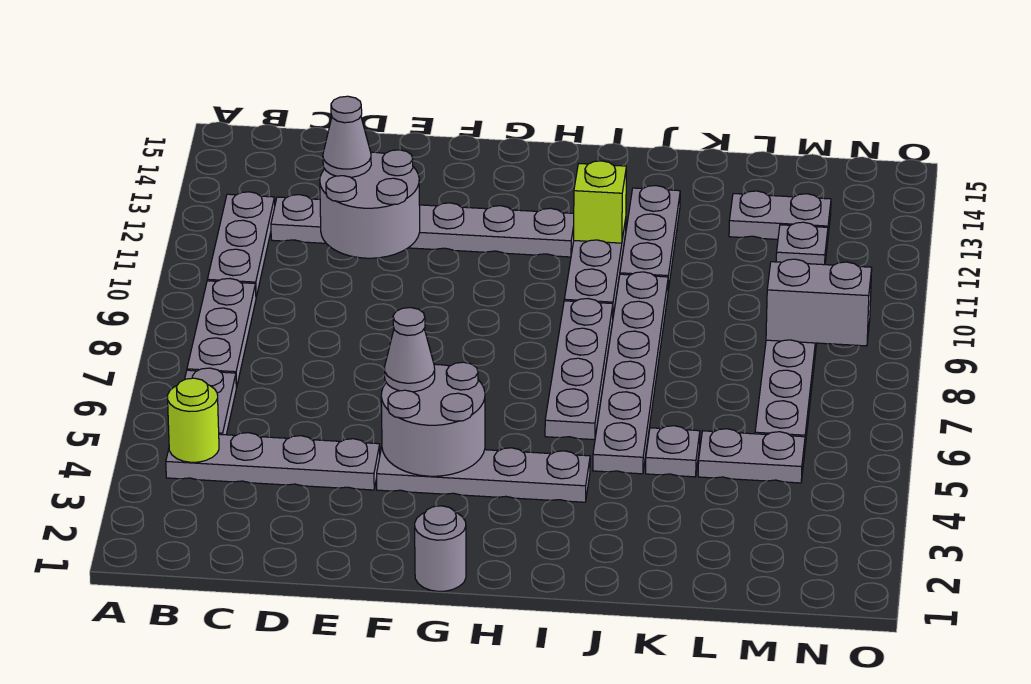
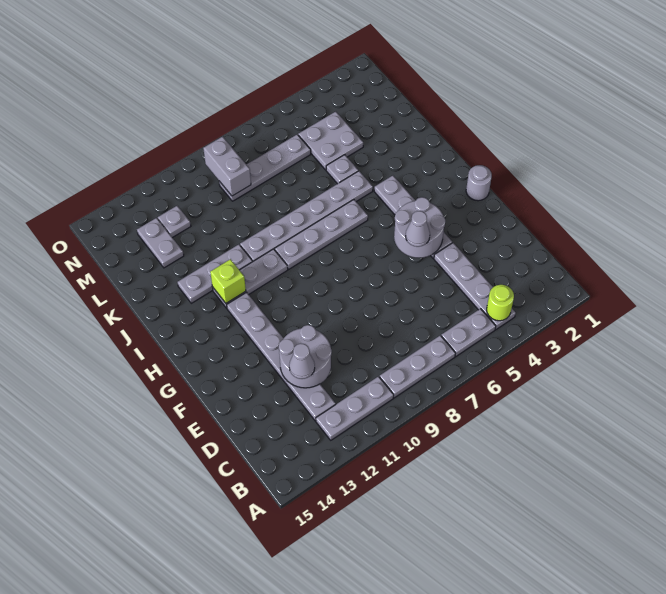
grey plate L5:M5 level 1 -> grey plate L4:M5 level 1

